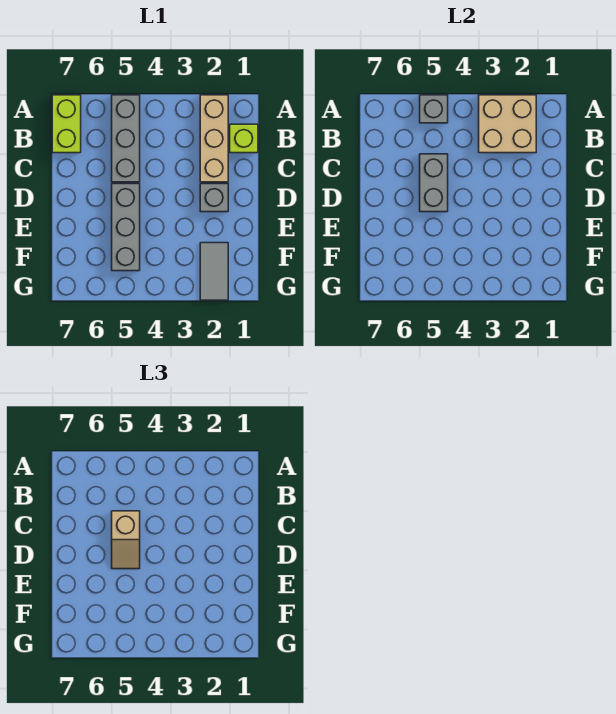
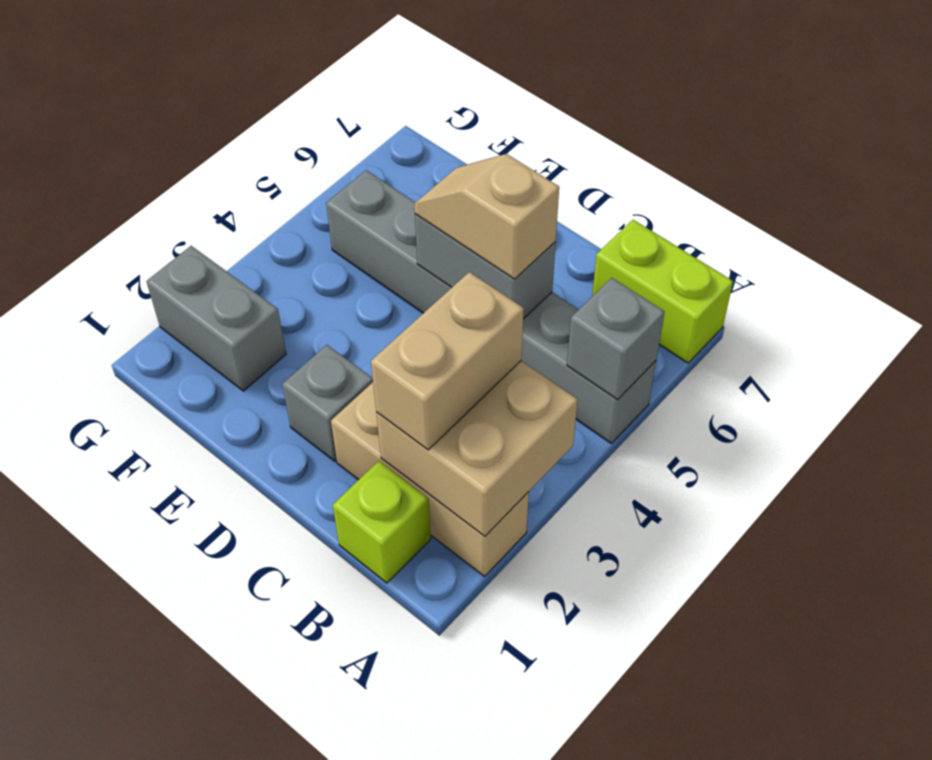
none -> tan brick B2:B3 level 3
grey tile F2:G2 level 1 -> grey brick F2:G2 level 1

